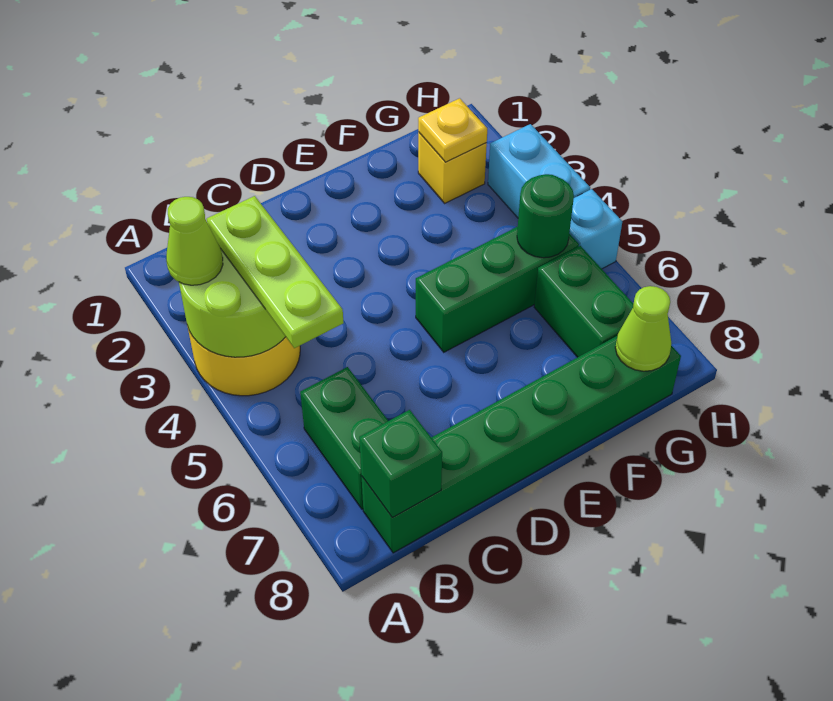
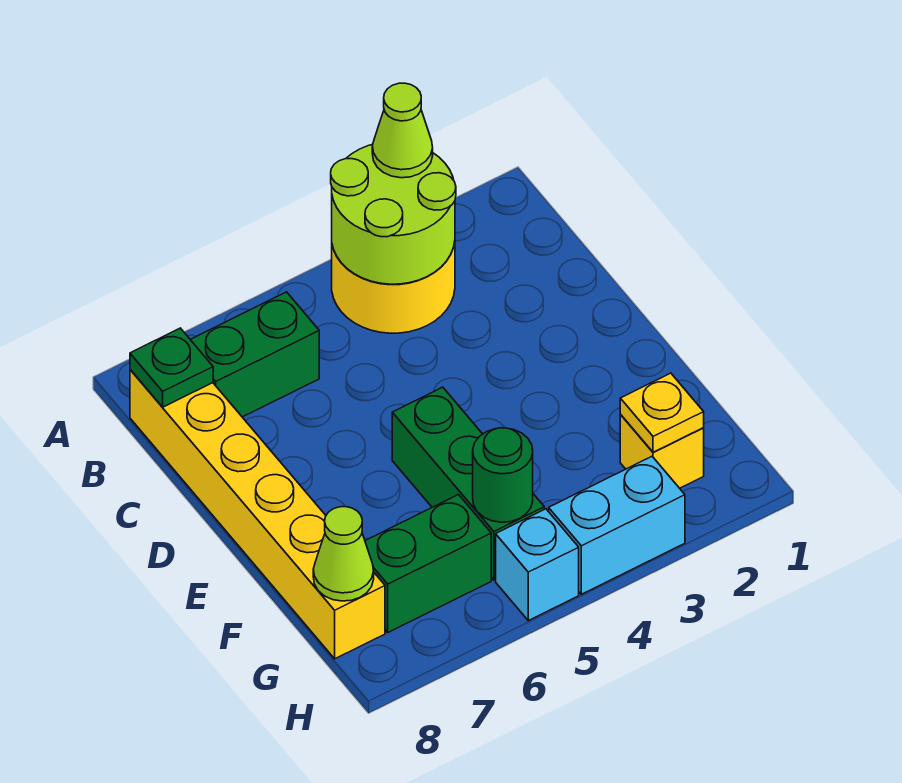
lime plate B3:B5 level 3 -> none
green brick B8:G8 level 1 -> yellow brick B8:G8 level 1
green brick B8 level 2 -> green plate B8 level 2

